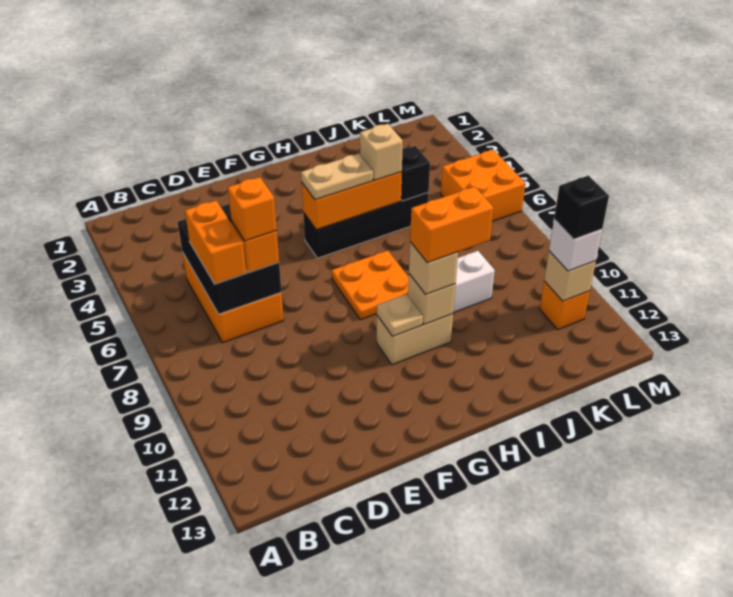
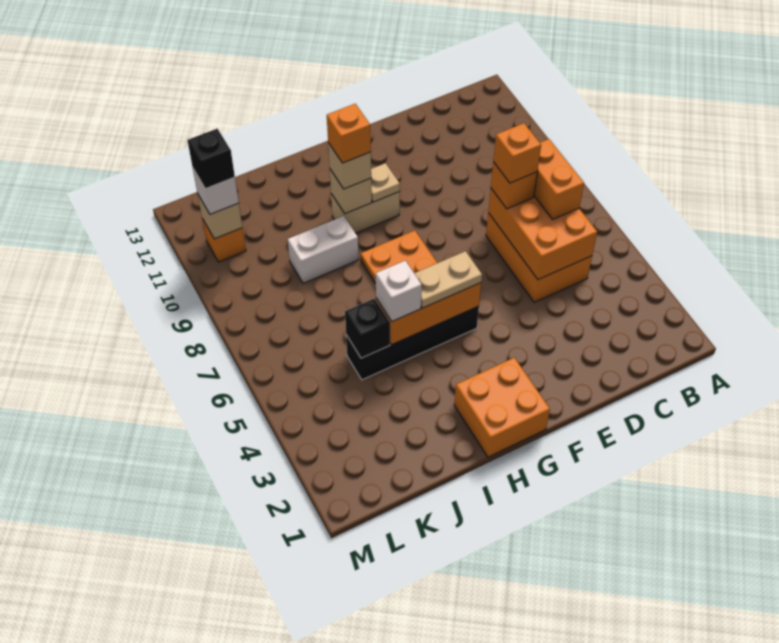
black brick C5:D7 level 2 -> orange brick C5:D7 level 2
orange brick H10:I10 level 4 -> orange brick H10 level 4
tan brick I5 level 3 -> white brick I5 level 3
orange brick L5:M6 level 1 -> orange brick G1:H2 level 1

